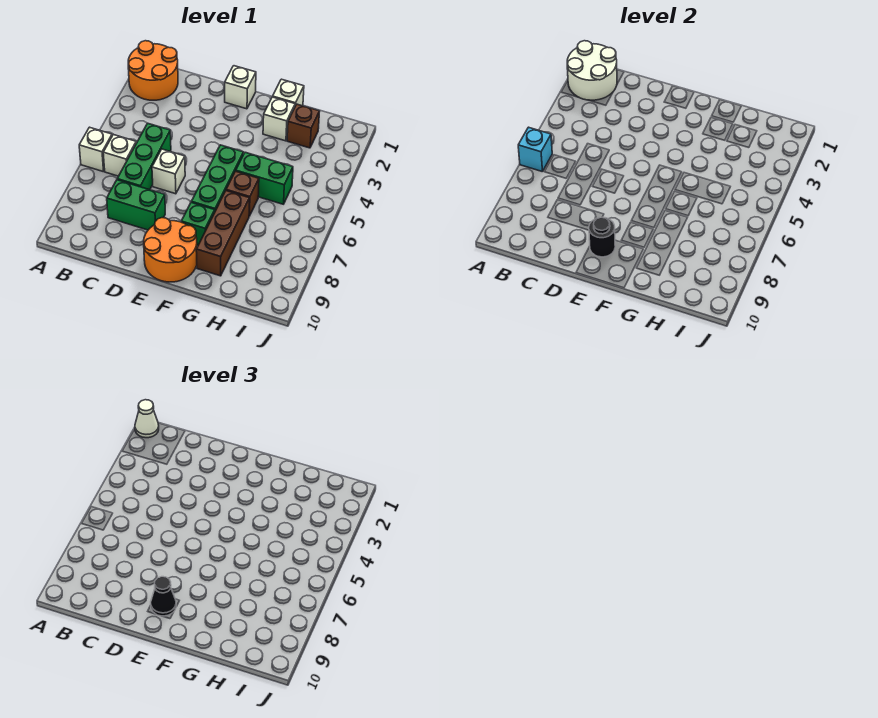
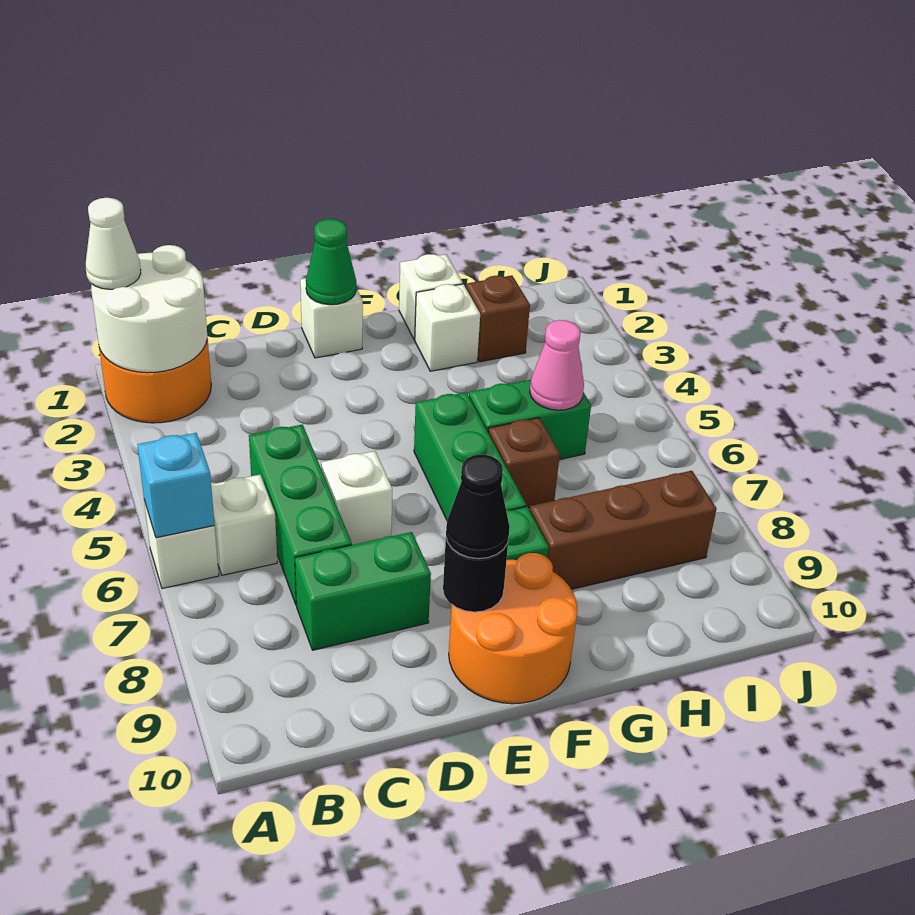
none -> green cone E1 level 2
brown brick G7:G9 level 1 -> brown brick G8:I8 level 1
none -> pink cone H5 level 2

